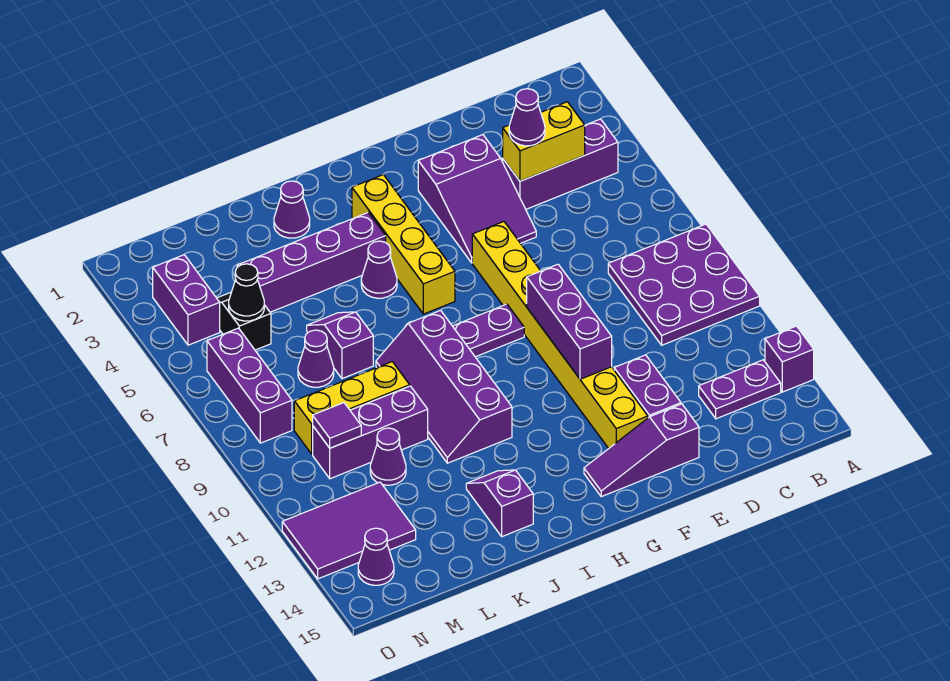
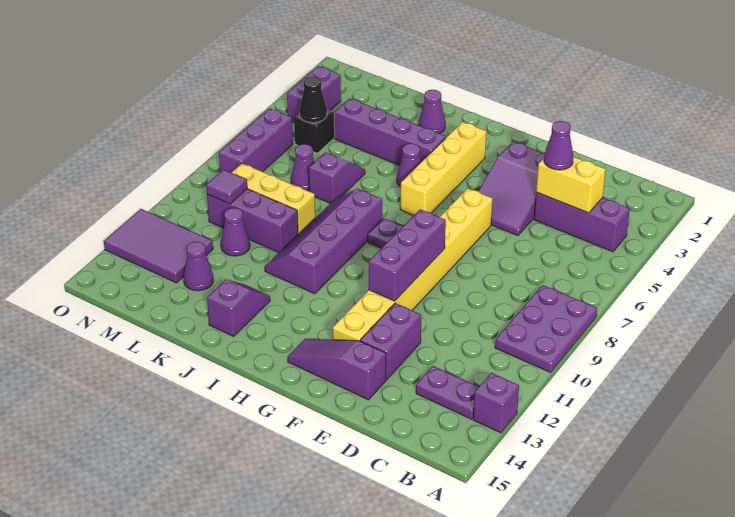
purple plate A8:C10 level 1 -> purple plate A8:B10 level 1
purple cone N14 level 1 -> purple cone L13 level 1

